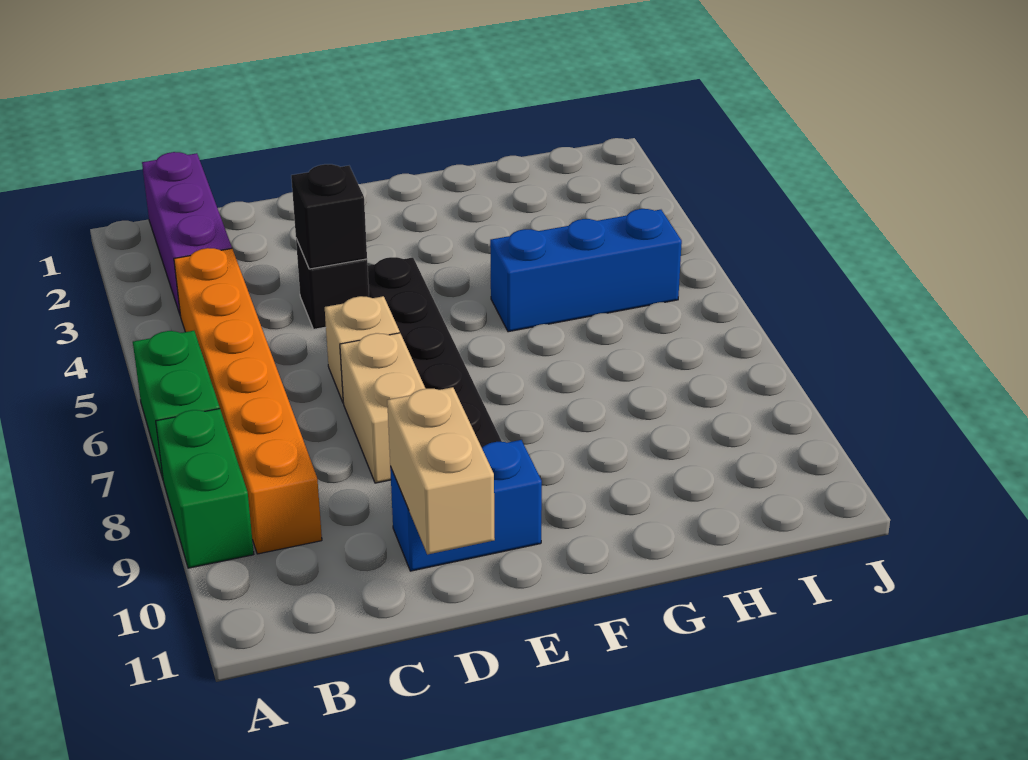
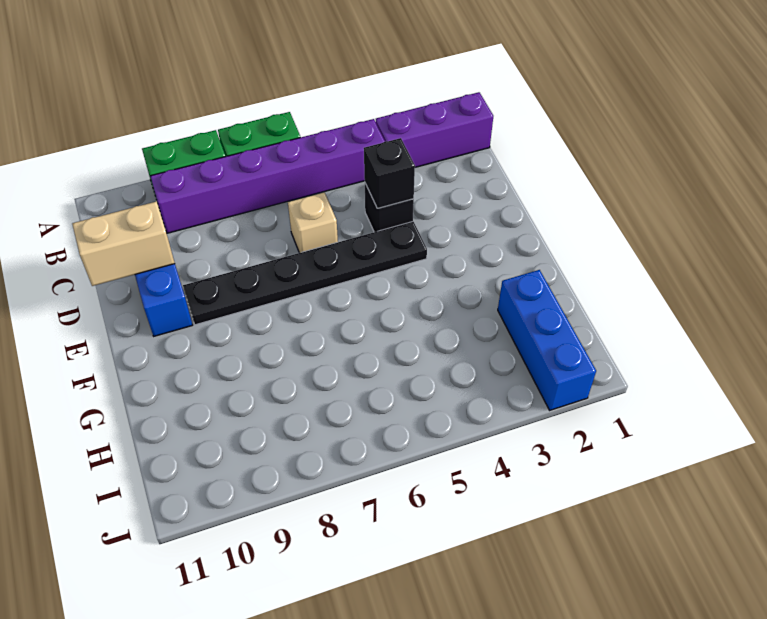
orange brick B4:B9 level 1 -> purple brick B4:B9 level 1
tan brick D7:D8 level 1 -> none
blue brick G5:I5 level 1 -> blue brick H2:J2 level 1

